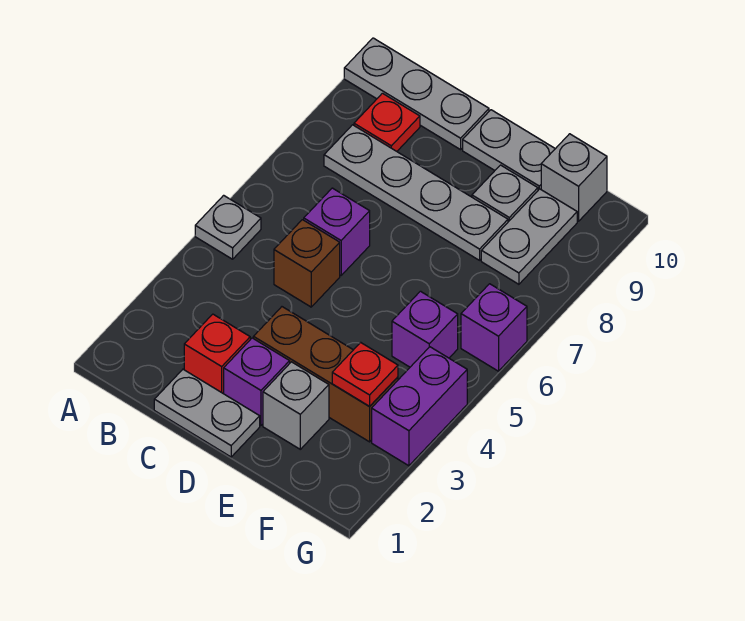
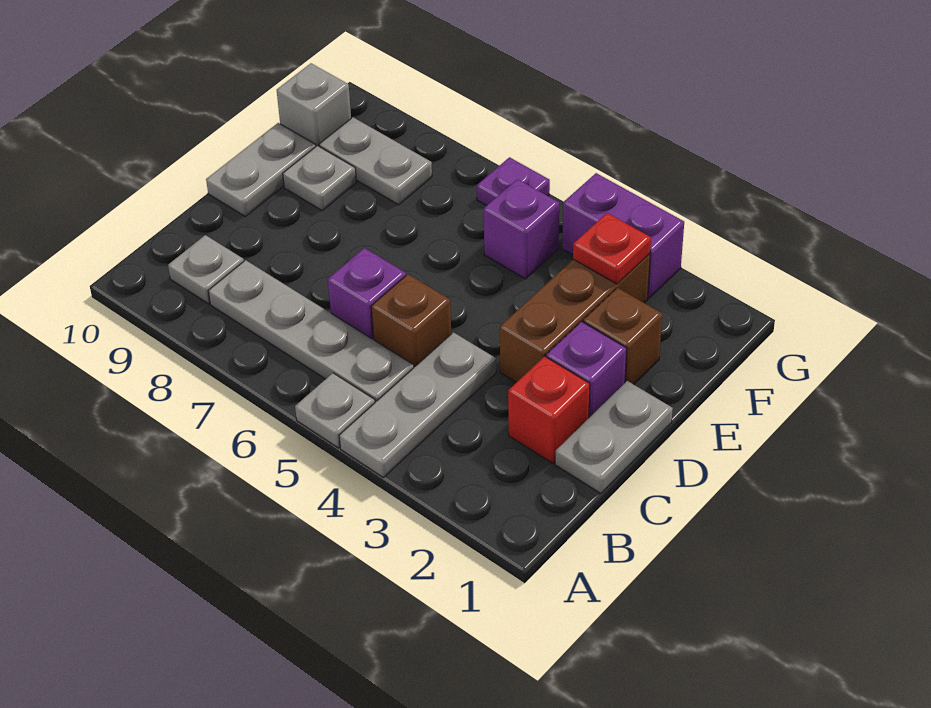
grey plate A10:C10 level 1 -> grey plate A4:C4 level 1
grey plate B8:E8 level 1 -> grey plate B5:B8 level 1
red plate B9 level 1 -> grey plate B9 level 1
grey brick E2 level 1 -> brown brick E2 level 1
purple brick G6 level 1 -> purple plate G6 level 1

